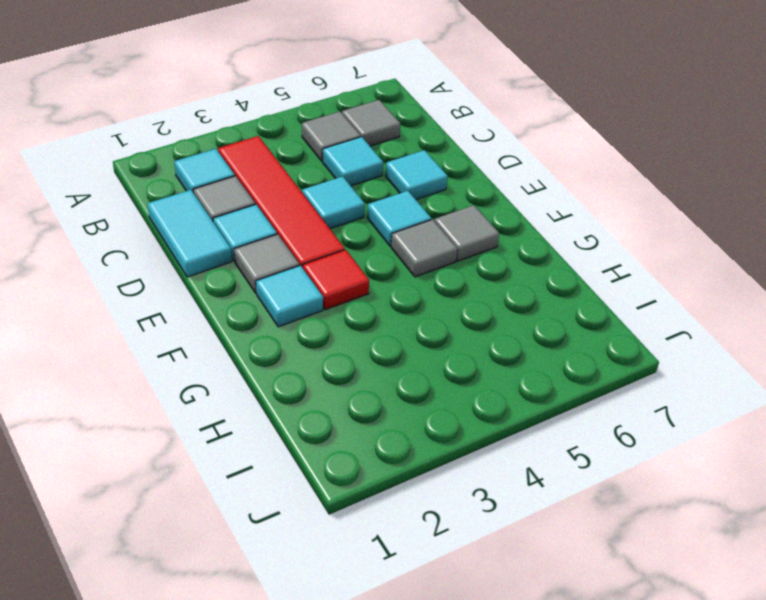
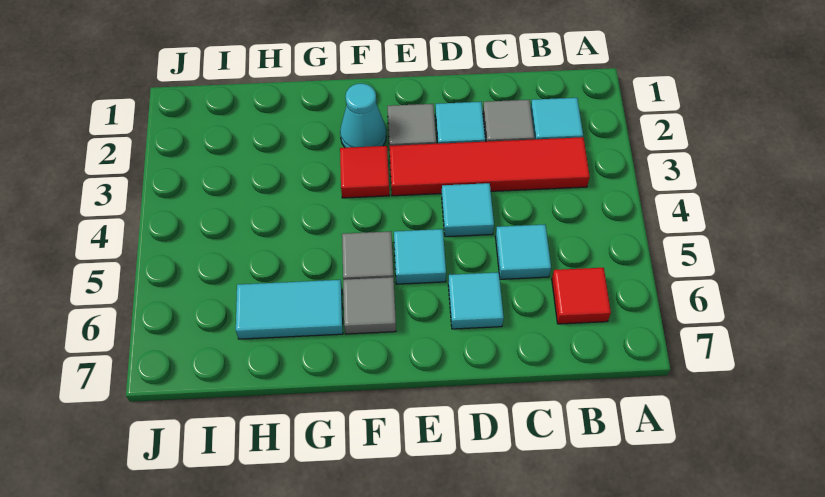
grey tile B5 level 1 -> none
grey tile B6 level 1 -> red tile B6 level 1
cyan tile C1:D1 level 1 -> cyan tile G6:H6 level 1
cyan tile F2 level 1 -> cyan cone F2 level 1

